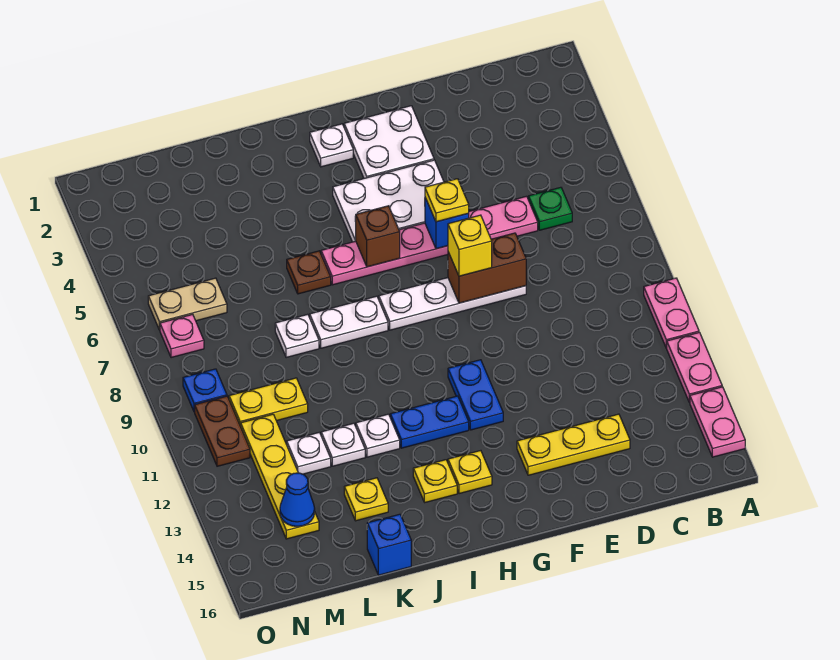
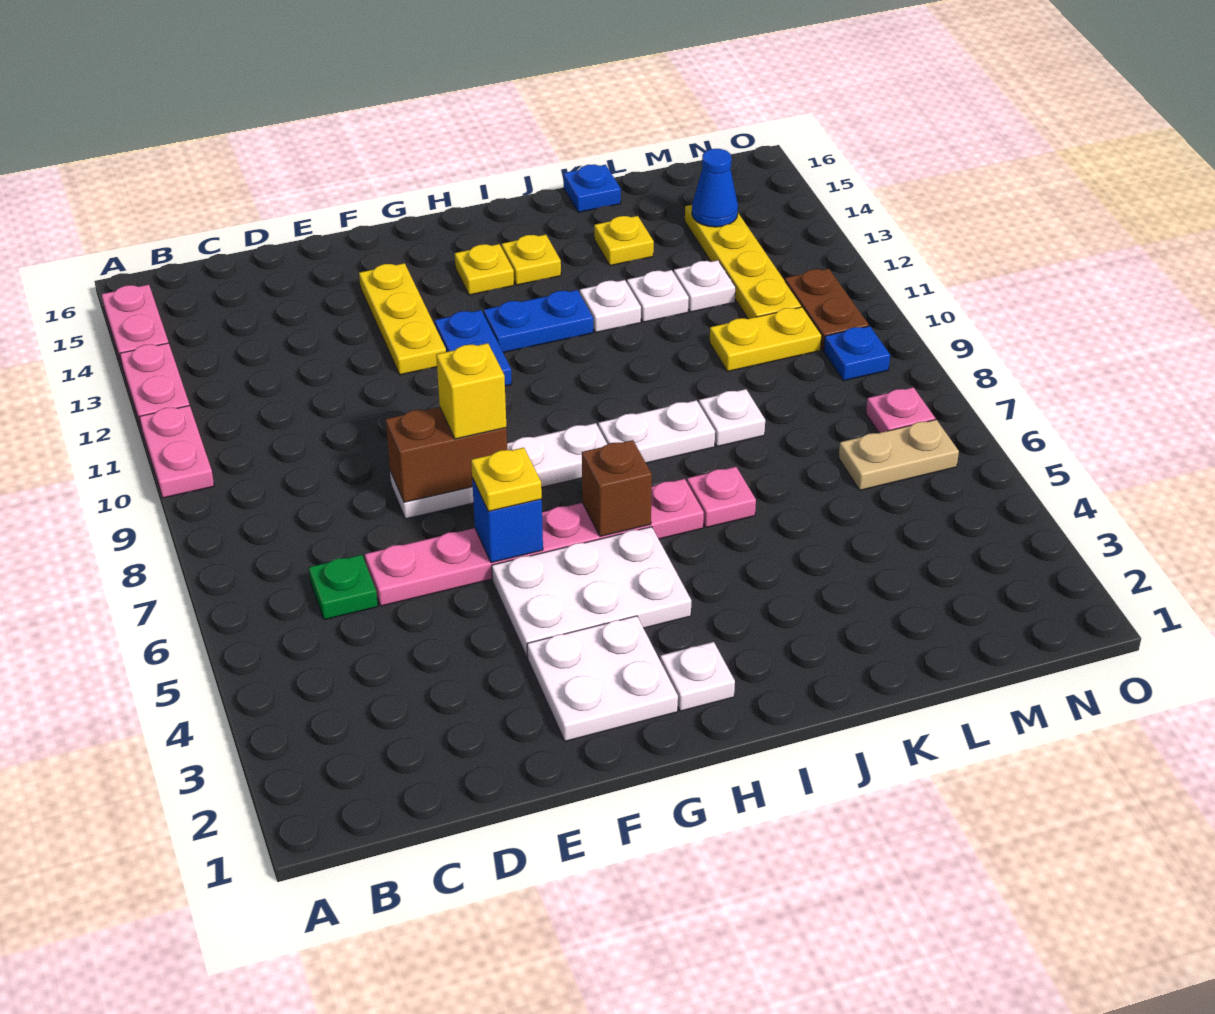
yellow plate D14:F14 level 1 -> yellow plate F12:F14 level 1
brown plate J6 level 1 -> pink plate J6 level 1
blue brick K16 level 1 -> blue plate K16 level 1

